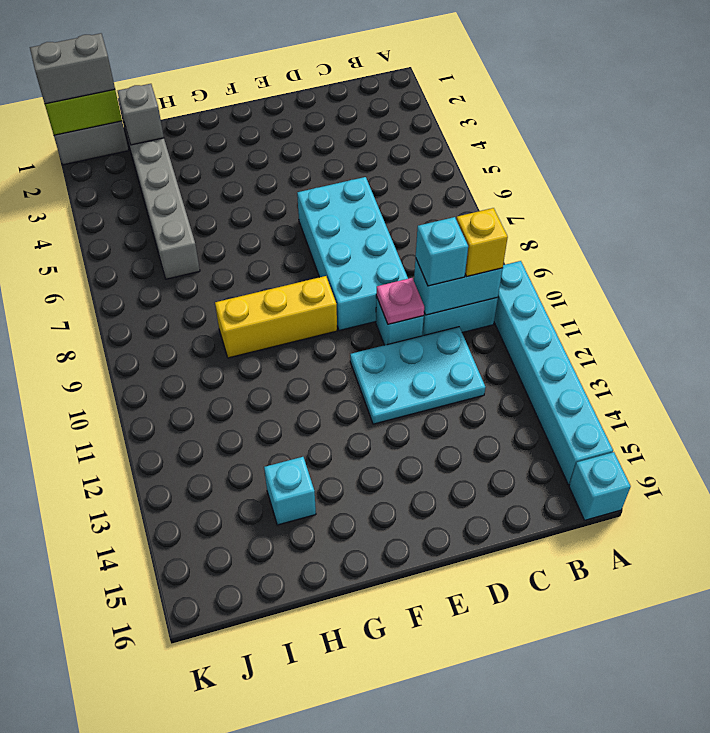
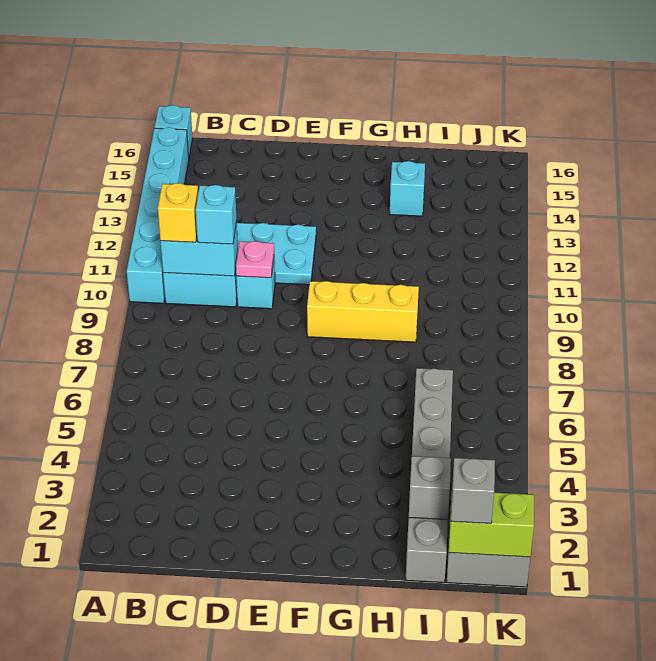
cyan brick D6:E9 level 1 -> none
grey brick J1:K1 level 3 -> grey brick J1 level 3

